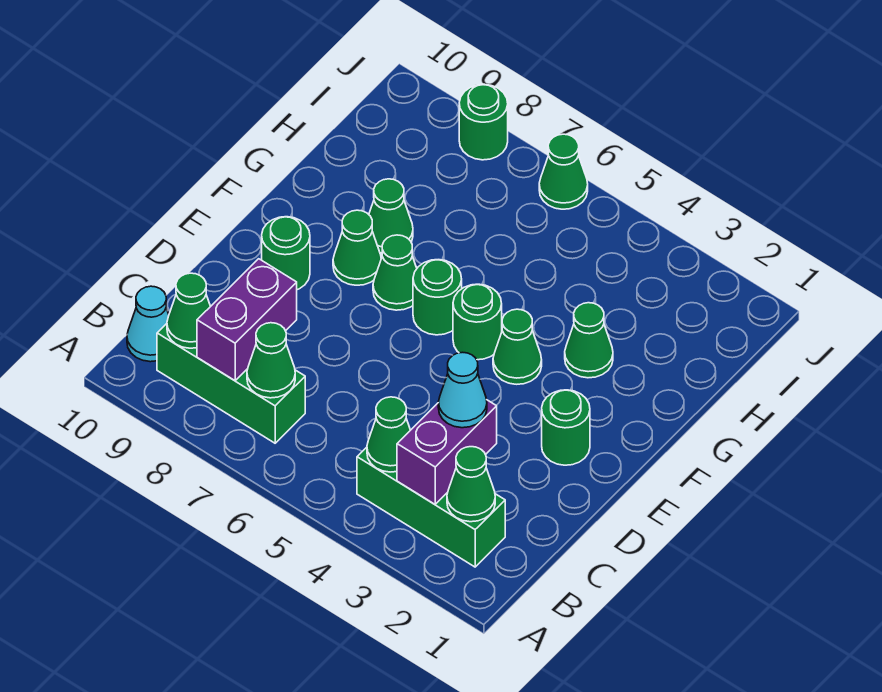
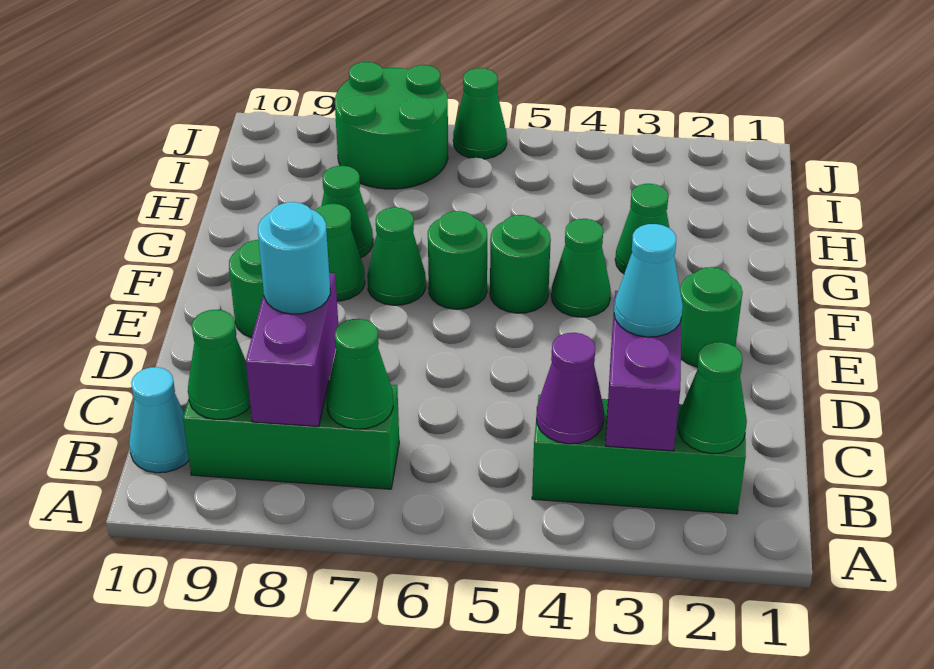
green cone B4 level 2 -> purple cone B4 level 2
none -> cyan round brick C8 level 3
green round brick J8 level 1 -> green round brick I7:J8 level 1

